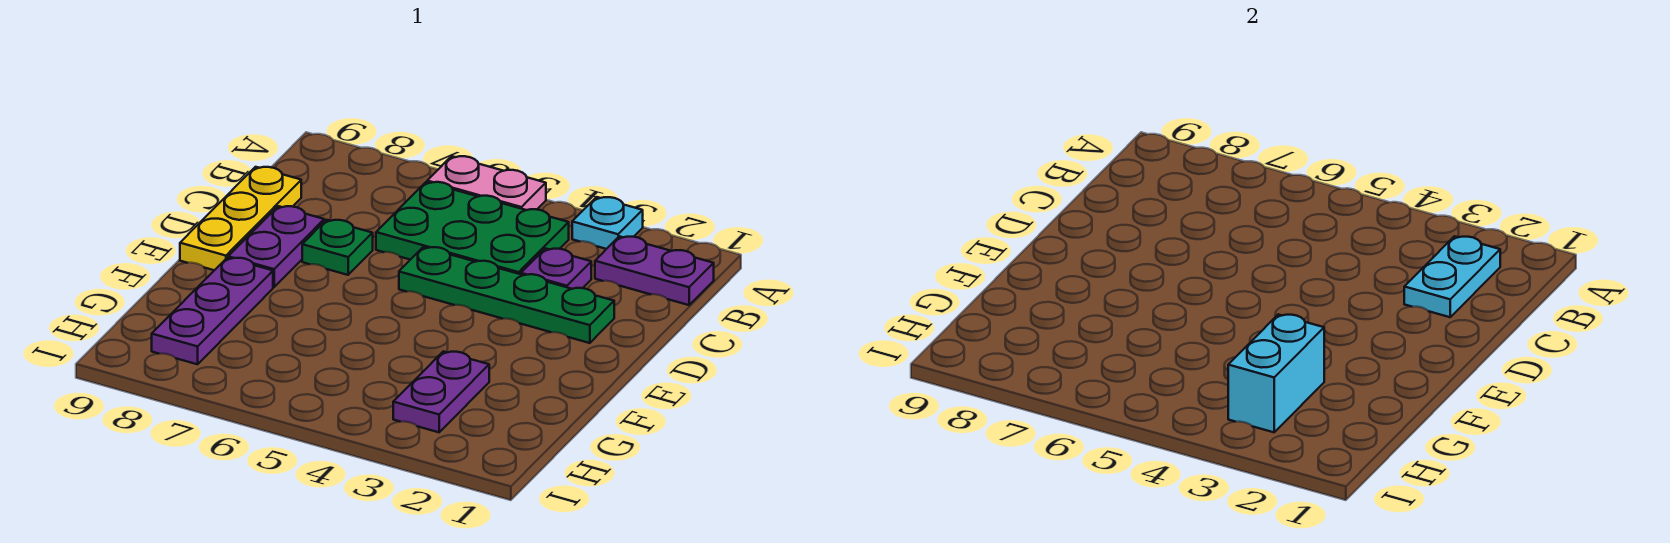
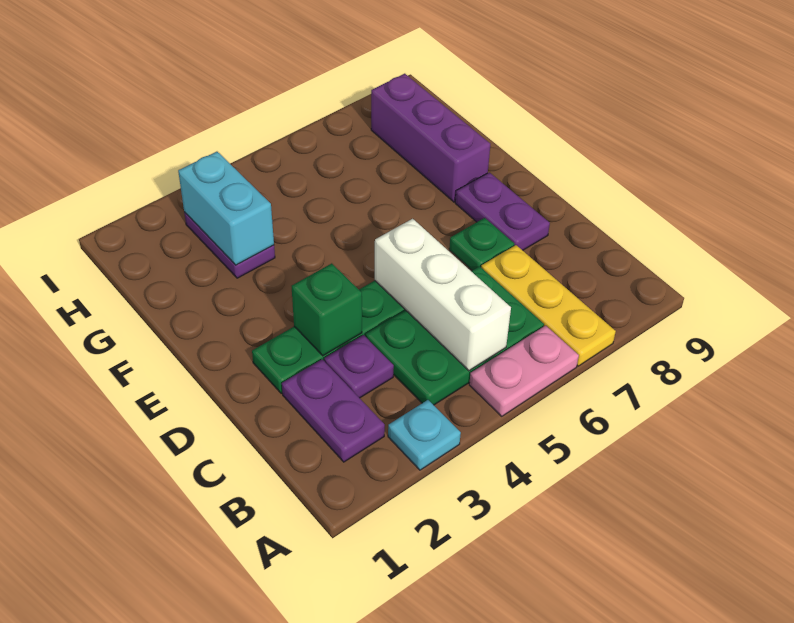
purple plate B1:B2 level 1 -> purple plate B2:C2 level 1
cyan plate B2:C2 level 2 -> none
none -> white brick B5:D5 level 2
yellow plate C9:E9 level 1 -> yellow plate A7:C7 level 1
none -> green brick D3 level 2
purple plate F8:H8 level 1 -> purple brick F8:H8 level 1

